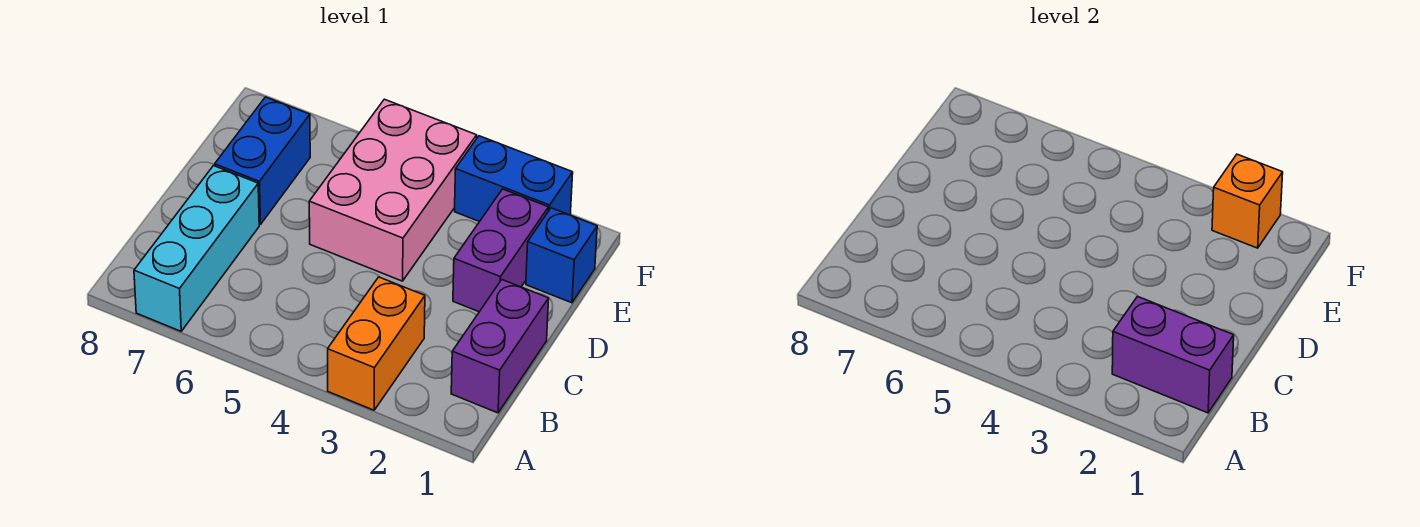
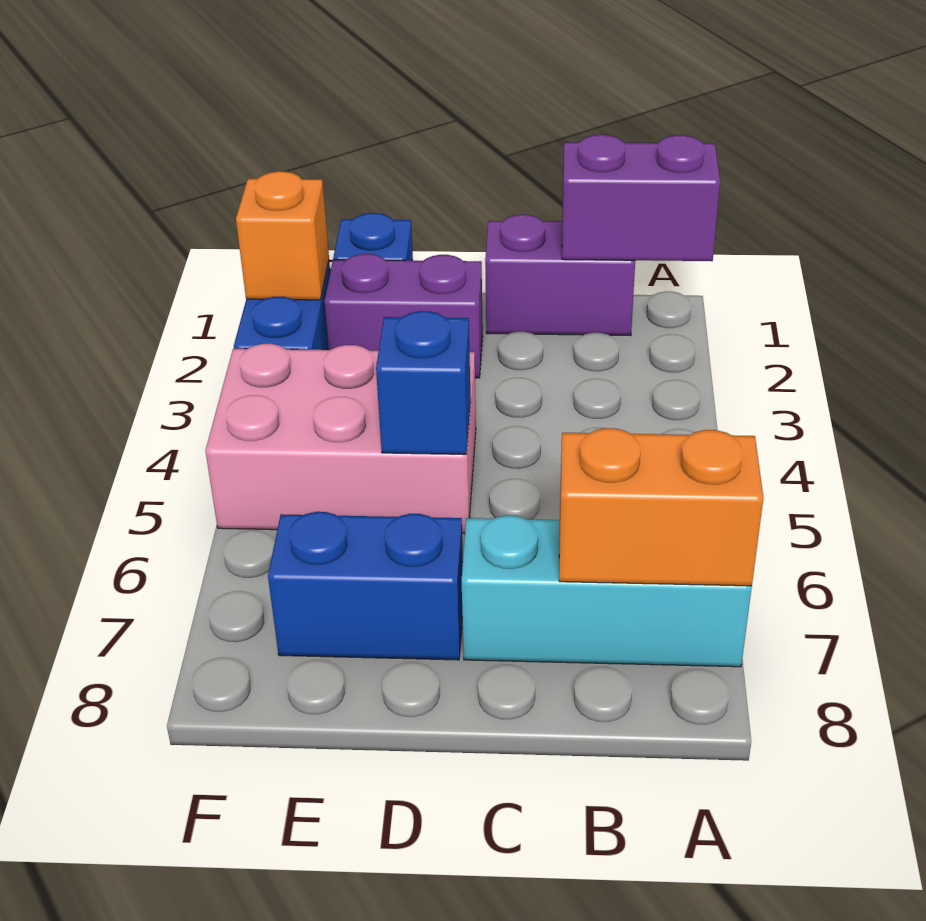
orange brick A3:B3 level 1 -> orange brick A7:B7 level 2
purple brick B1:B2 level 2 -> purple brick A1:B1 level 2
none -> blue brick D5 level 2

